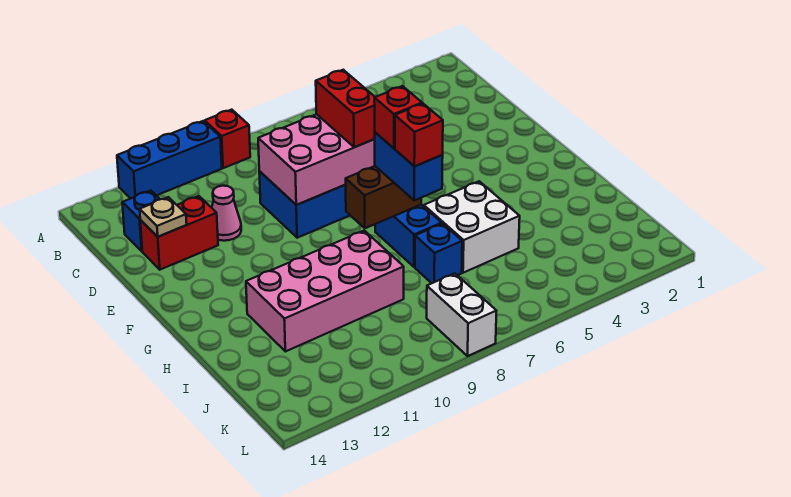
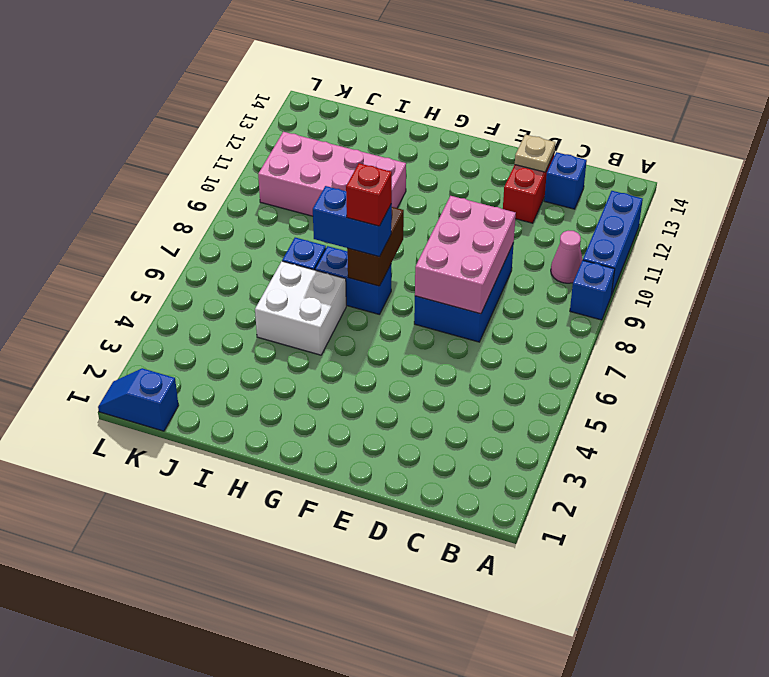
red brick A9 level 1 -> blue brick A9 level 1
red brick D7:E7 level 3 -> none
pink cone D11 level 1 -> pink cone B10 level 1
red brick H7 level 4 -> none
pink brick H9:I12 level 1 -> pink brick H10:K11 level 1
none -> blue slope K1:L1 level 1 top K
white brick K8:L8 level 1 -> none

